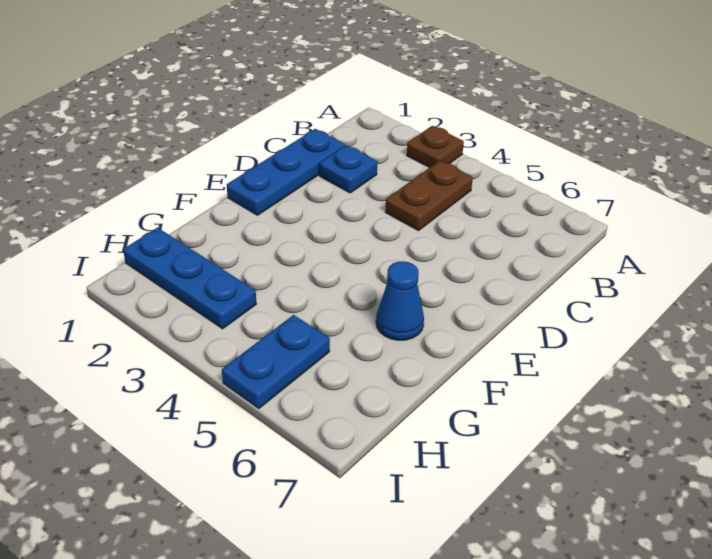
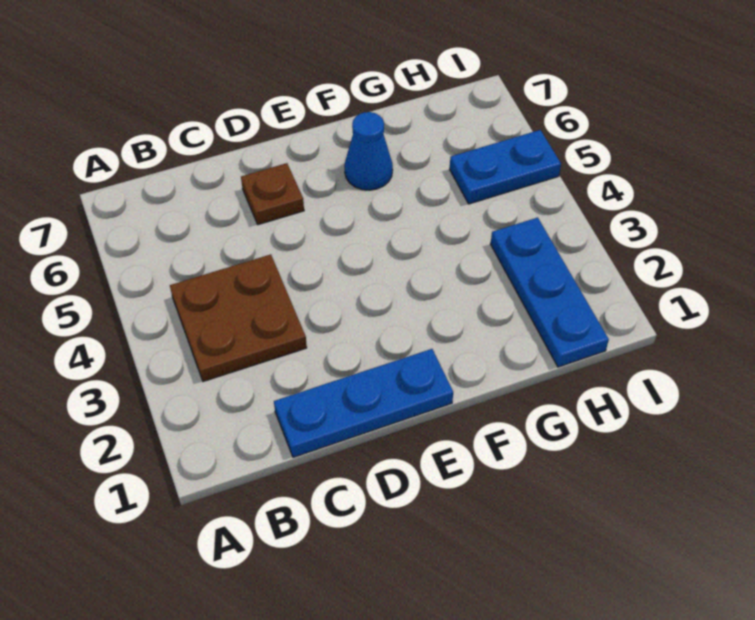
brown plate A3 level 1 -> brown plate D6 level 1
brown plate B4:C4 level 1 -> brown plate B3:C4 level 1
blue plate C2 level 1 -> none

